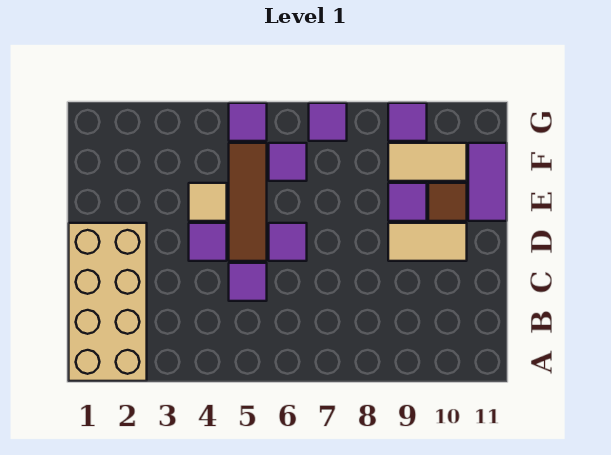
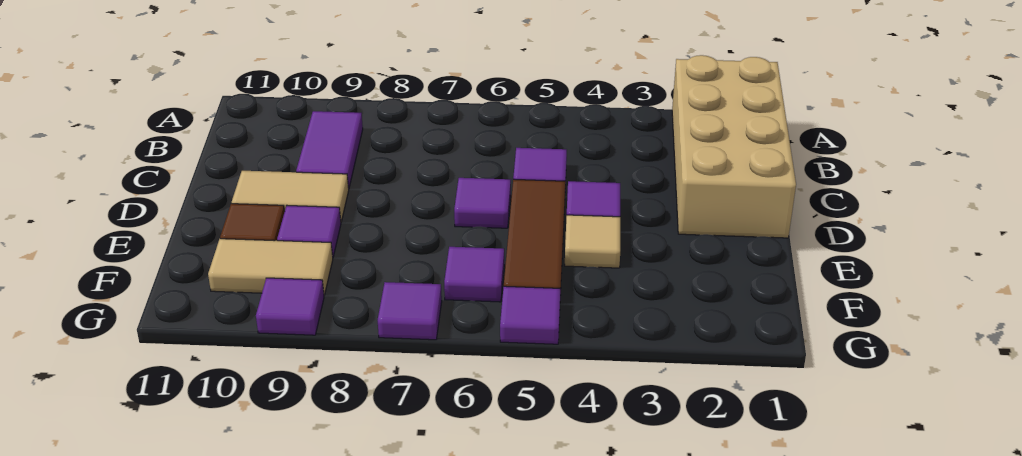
purple tile E11:F11 level 1 -> purple tile B9:C9 level 1

